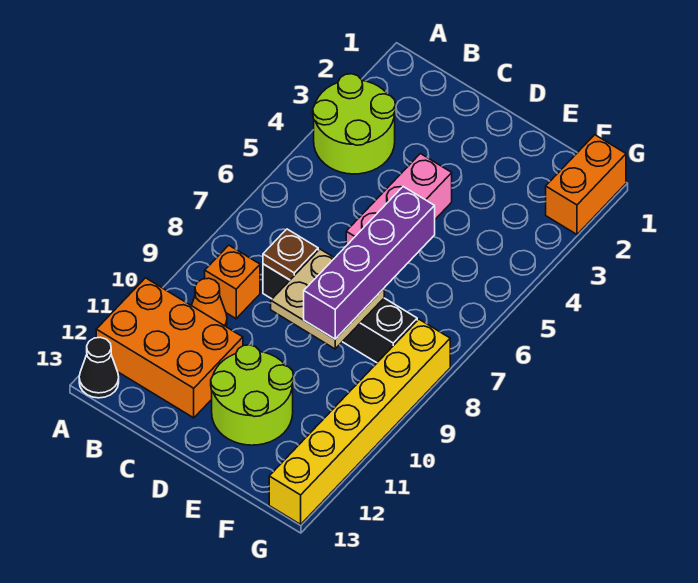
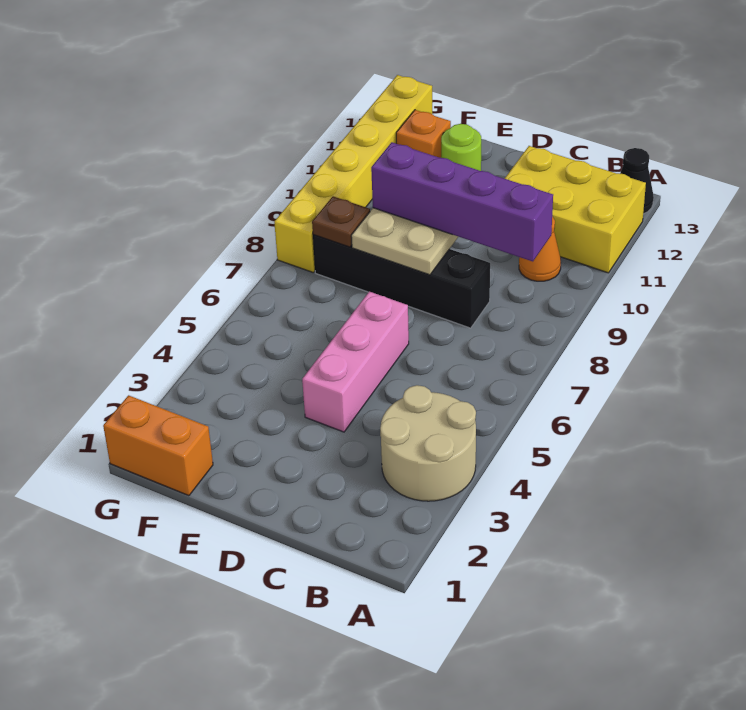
lime round brick A3:B4 level 1 -> tan round brick A3:B4 level 1
orange brick A11:C12 level 1 -> yellow brick A11:C12 level 1
orange brick B9 level 1 -> orange brick F12 level 1
brown plate C8 level 2 -> brown plate F8 level 2
lime round brick D11:E12 level 1 -> lime round brick E12 level 1
purple brick E6:E9 level 3 -> purple brick B9:E9 level 3
orange brick G1:G2 level 1 -> orange brick F1:G1 level 1

